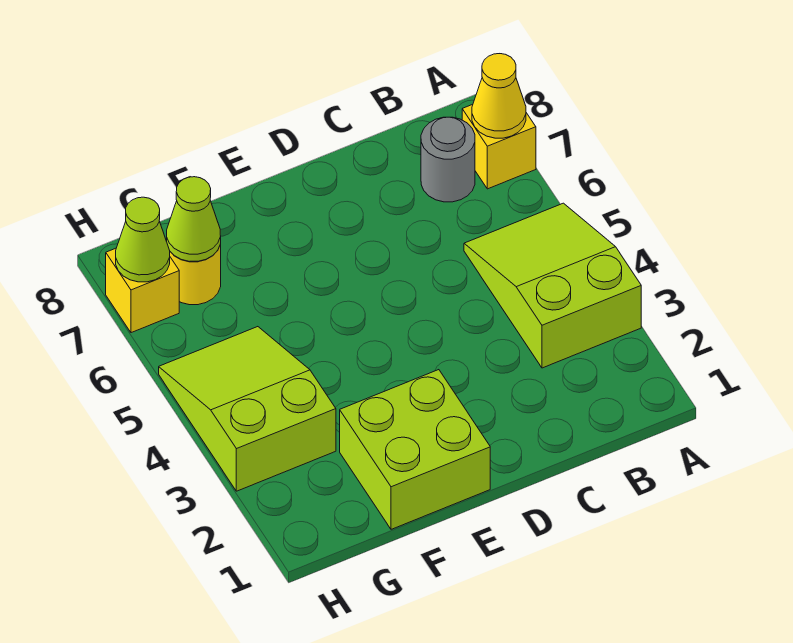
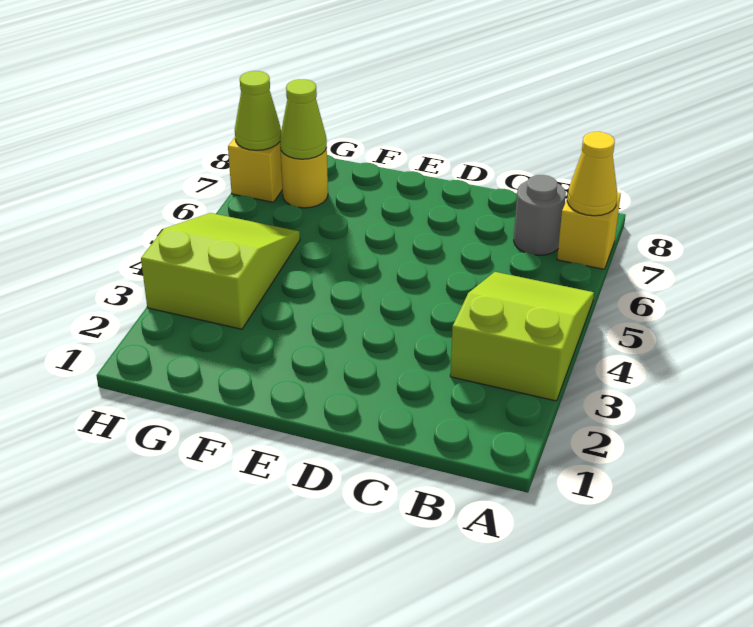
lime brick E1:F2 level 1 -> none

